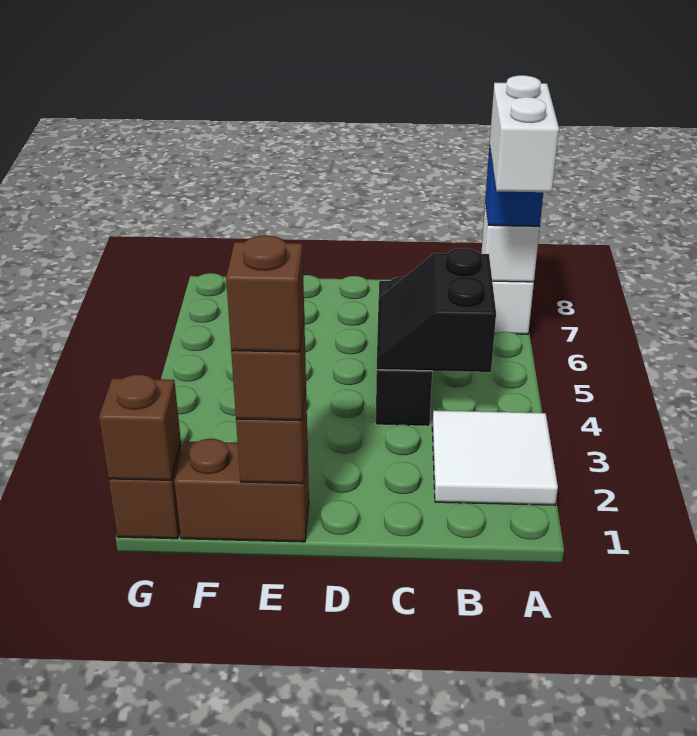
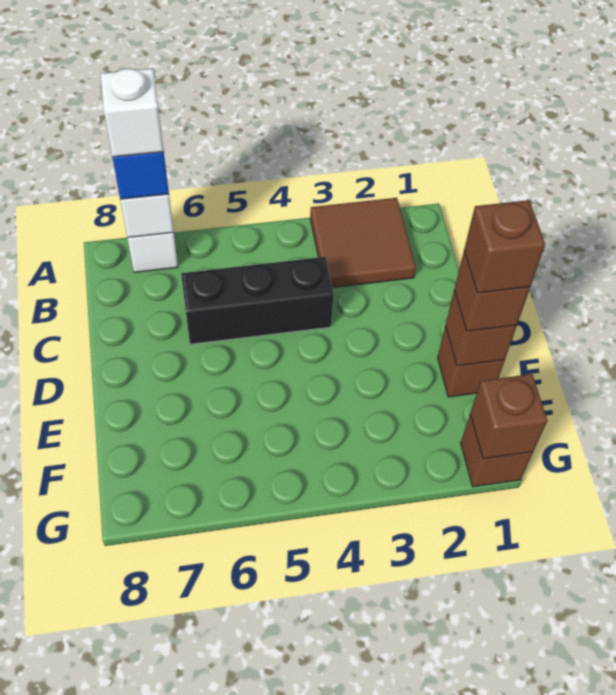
white tile A2:B3 level 1 -> brown tile A2:B3 level 1
white brick A6:A7 level 4 -> white brick A7 level 4
black slope B4:C5 level 2 top B -> none
brown brick E1:F1 level 1 -> brown brick E1 level 1

